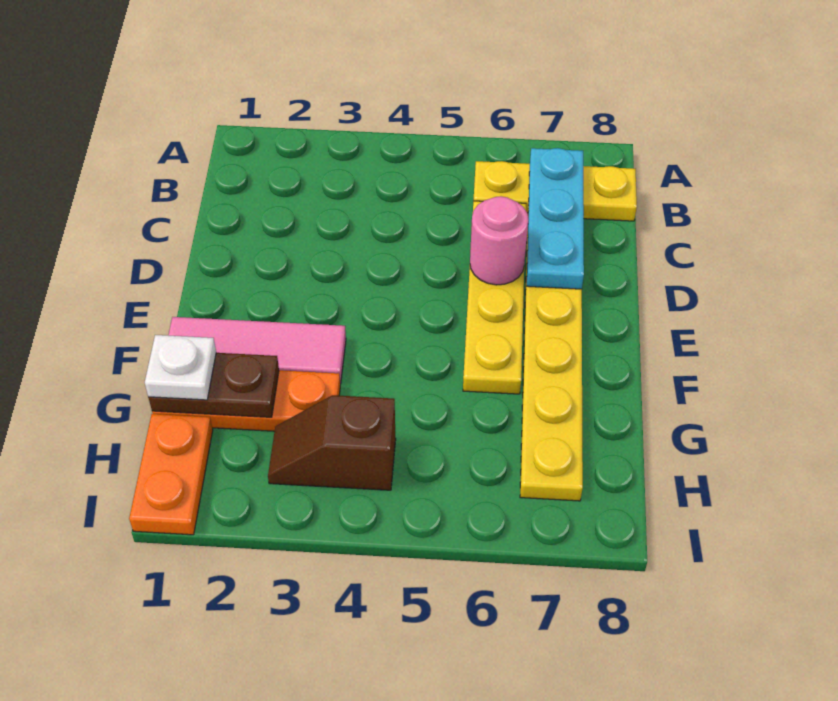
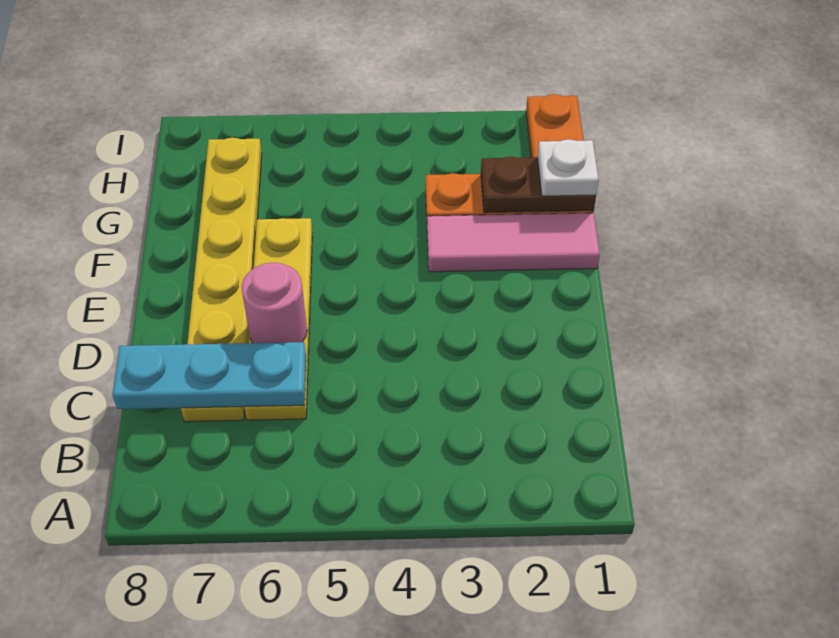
yellow plate B6:B8 level 1 -> none
cyan plate B7:D7 level 2 -> cyan plate C6:C8 level 2
brown slope H3:H4 level 1 top 4 -> none

